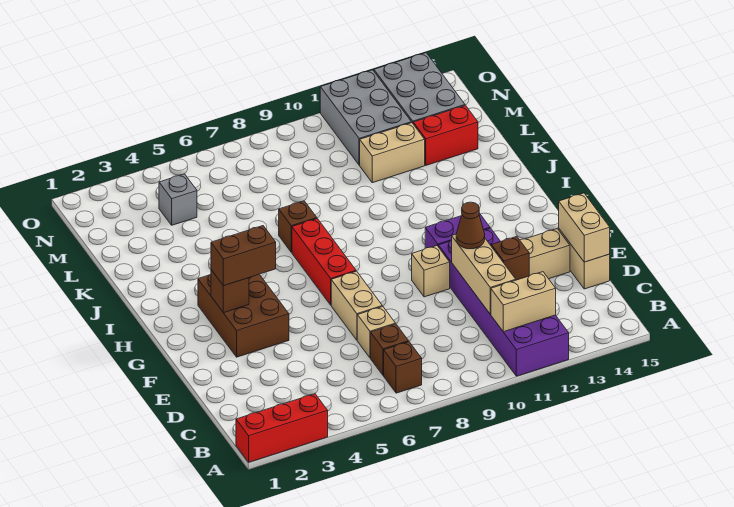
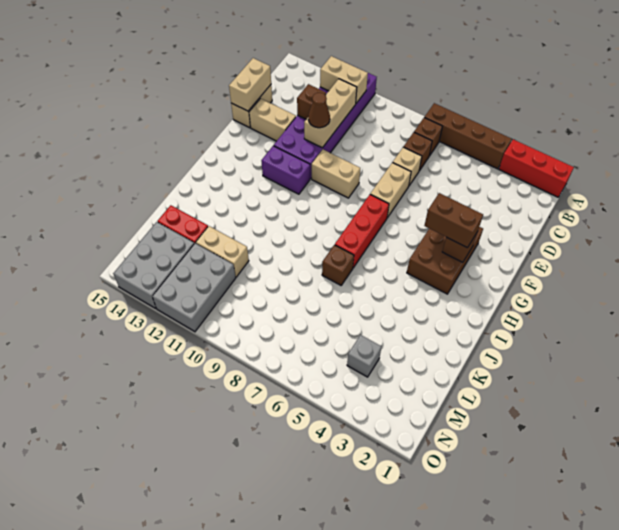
none -> brown brick A4:A7 level 1
tan brick F10 level 1 -> tan brick F9:F10 level 1

